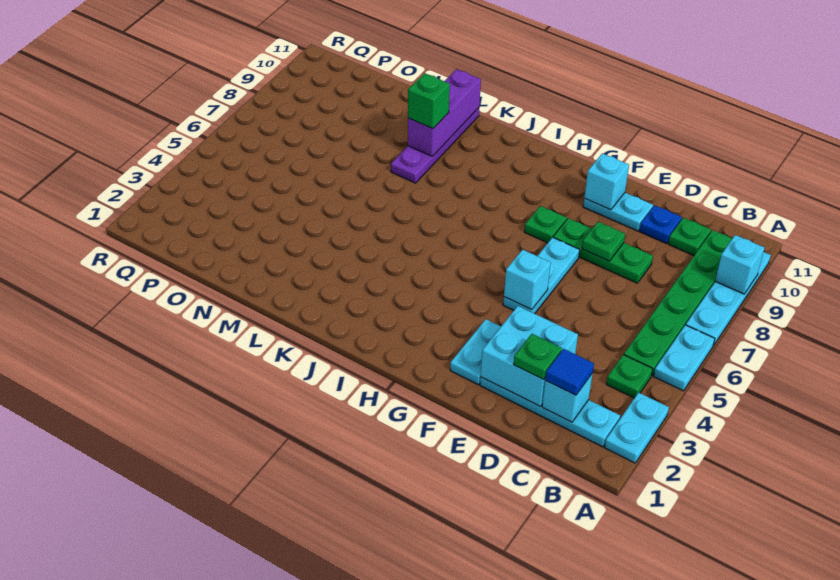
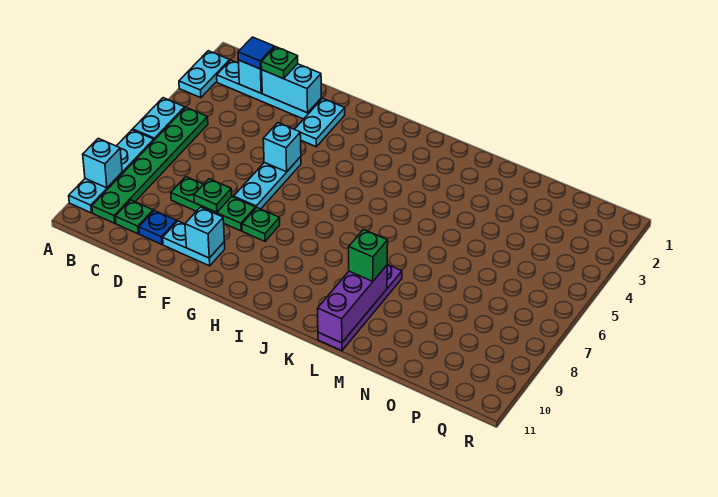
green plate B4 level 1 -> none
cyan brick D2:E3 level 2 -> cyan brick D2:E2 level 2

